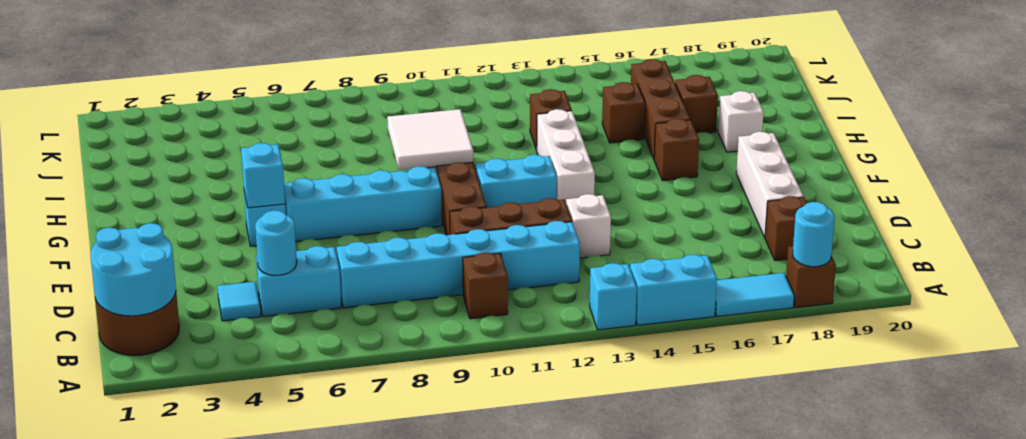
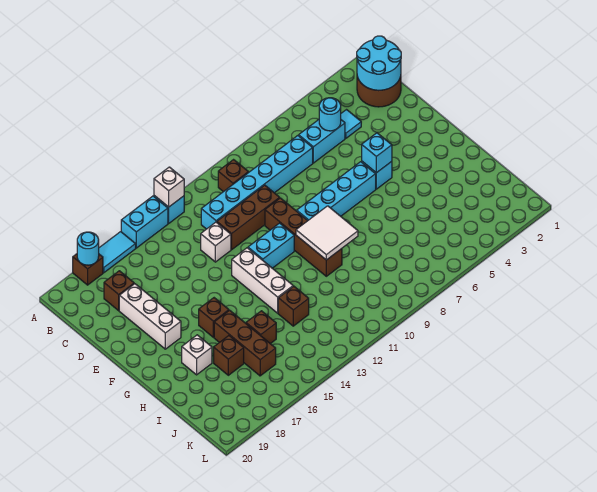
none -> white brick A13 level 2

